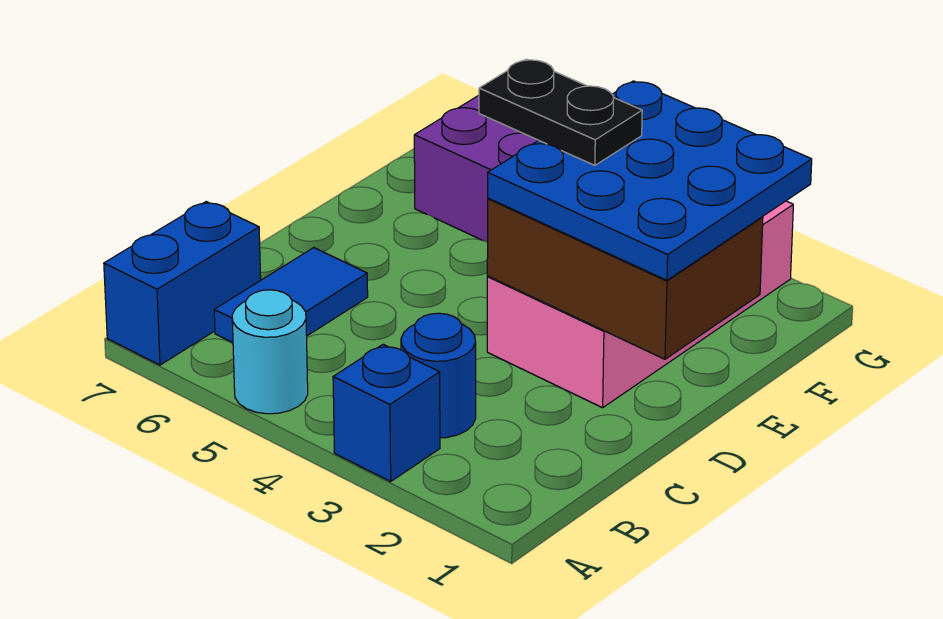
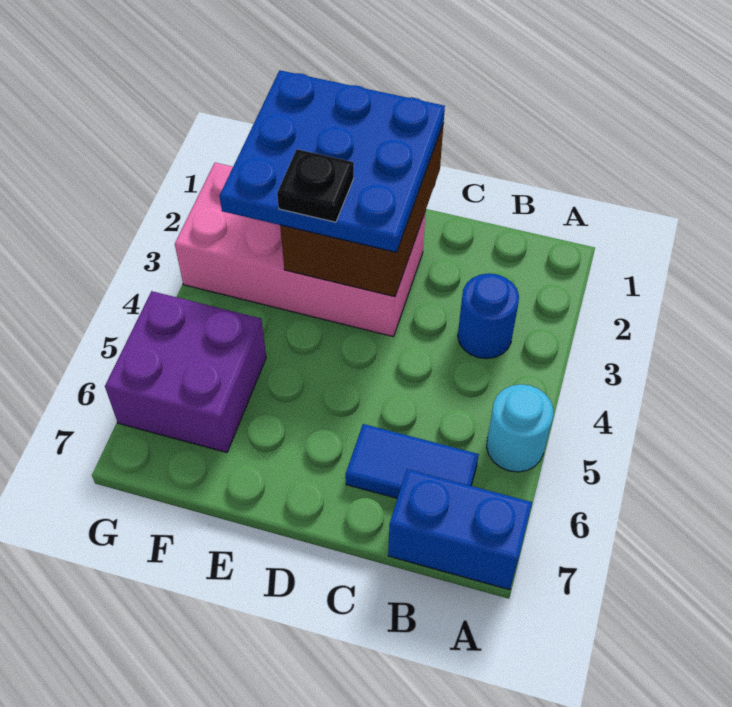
blue brick A3 level 1 -> none
black plate E3:E4 level 4 -> black plate E3 level 4

